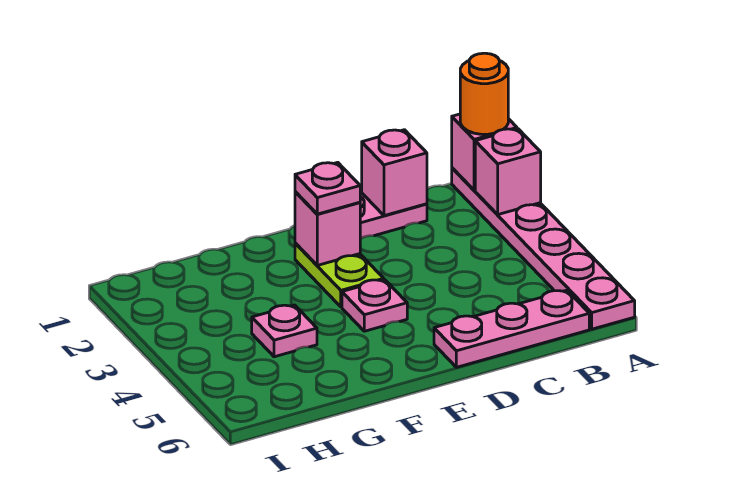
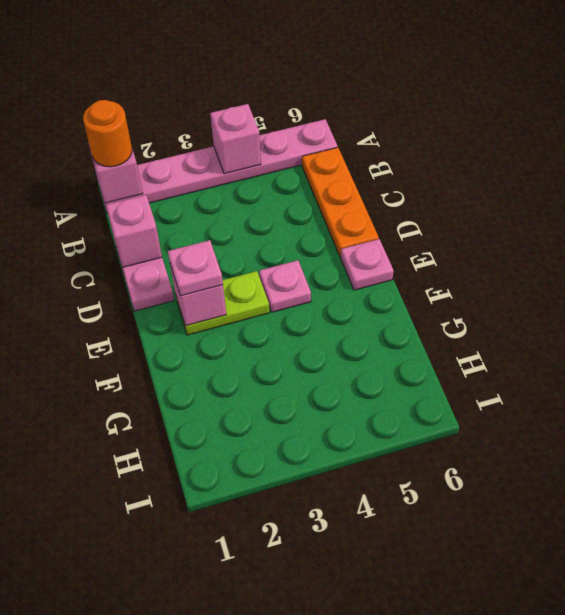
pink brick A2 level 2 -> pink brick A4 level 2
pink plate B6:D6 level 1 -> orange plate B6:D6 level 1
pink plate G4 level 1 -> pink plate E6 level 1

